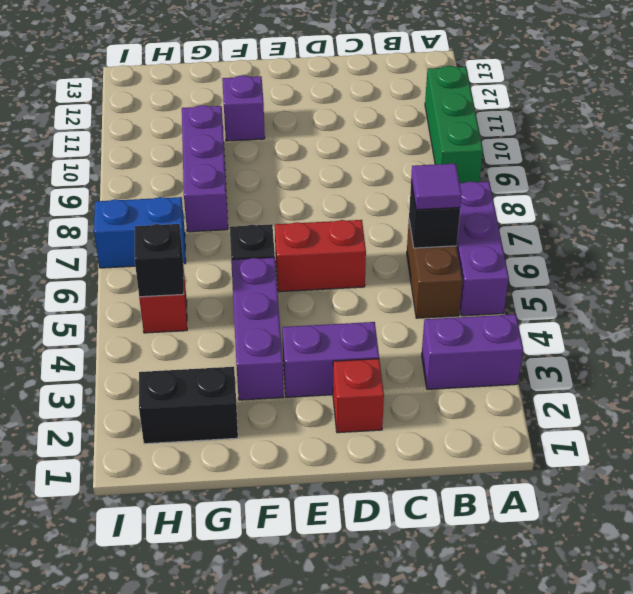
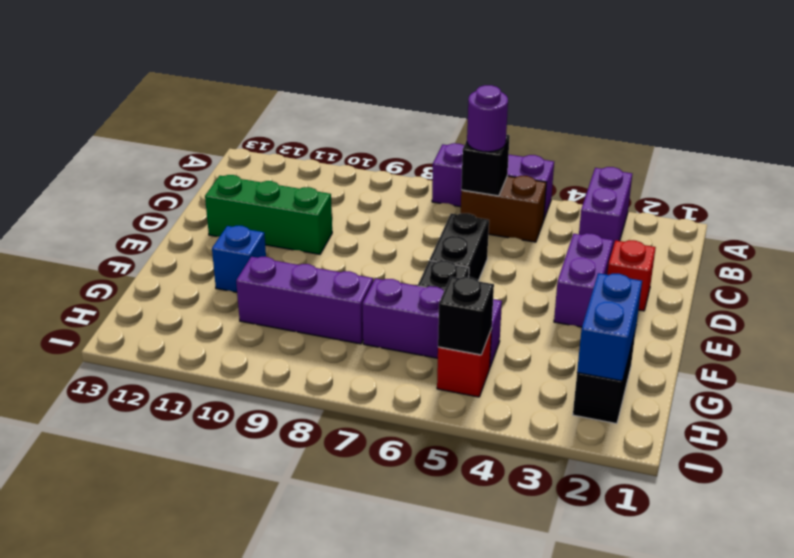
green brick A9:A11 level 1 -> green brick D10:D12 level 1
purple tile B6 level 3 -> purple round brick B6 level 3
red brick D6:E6 level 1 -> black brick D6:E6 level 1
purple brick F3:F5 level 1 -> purple brick G5:G7 level 1
purple brick F11 level 1 -> blue brick F11 level 1
blue brick H7:I7 level 1 -> blue brick G2:H2 level 2

